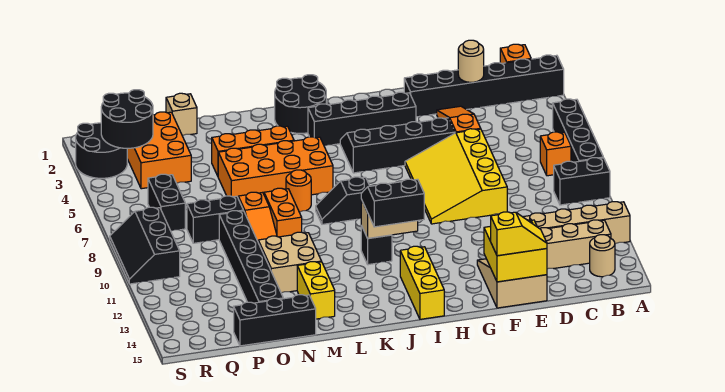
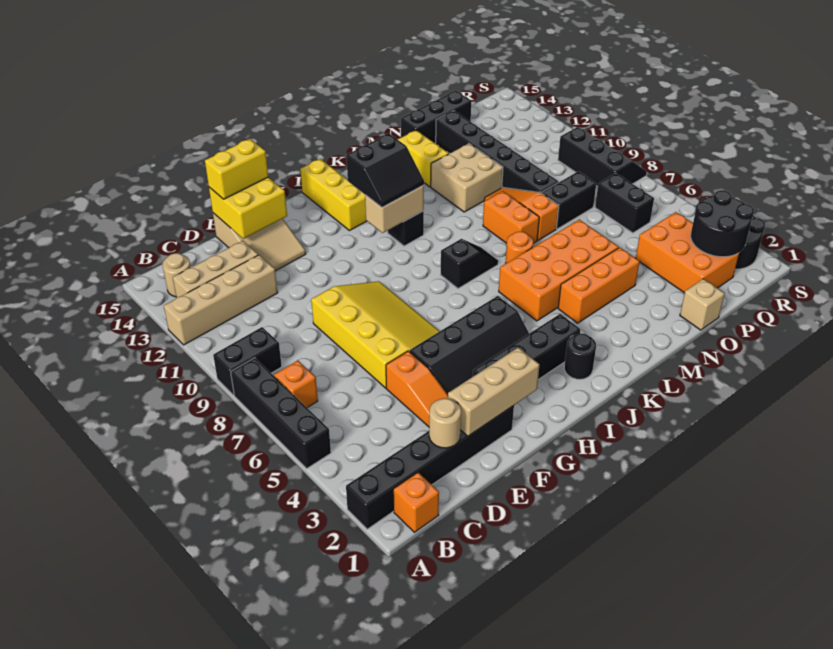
none -> tan brick E2:G2 level 2
yellow slope E15:F15 level 3 top F -> yellow brick E15:F15 level 3
black round brick J1:K2 level 1 -> black round brick J2 level 1

